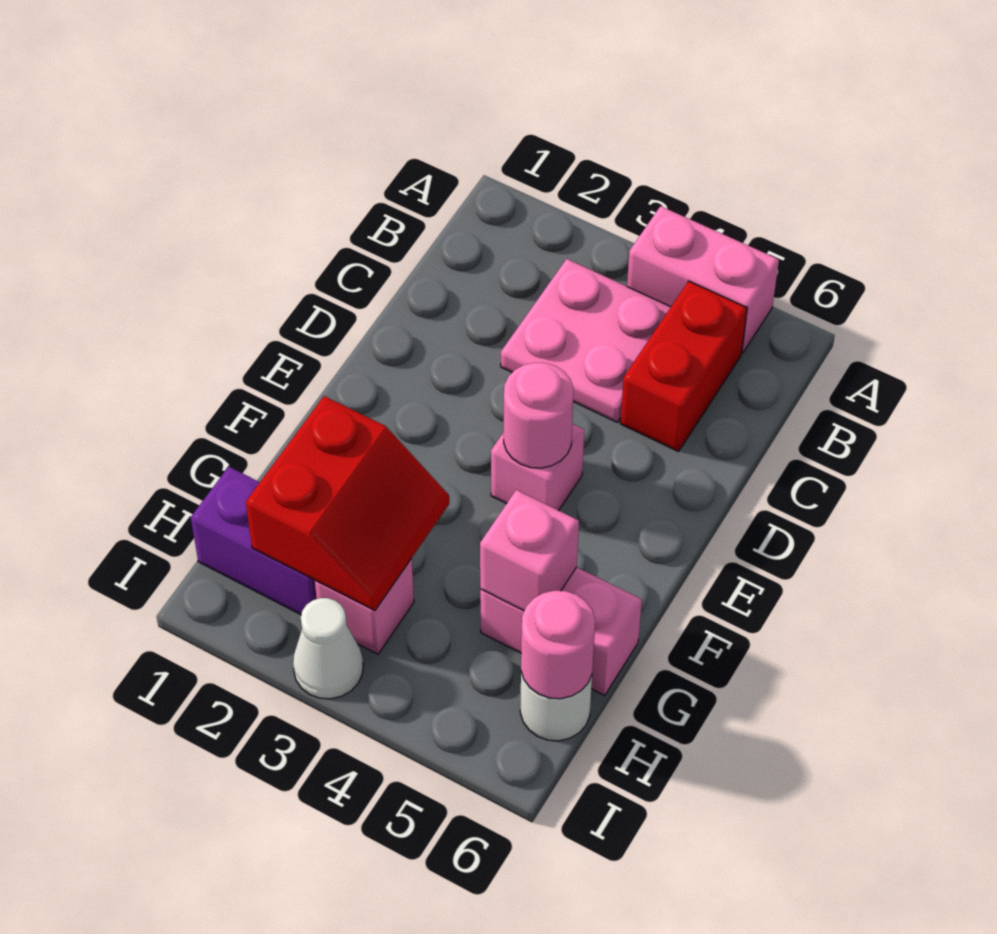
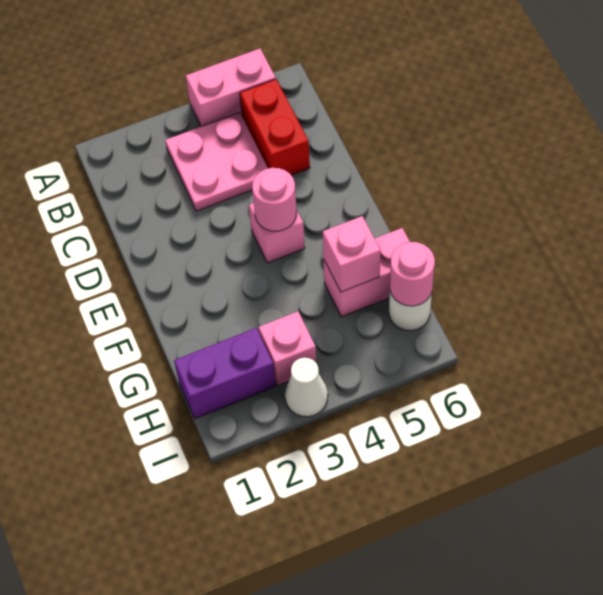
red slope G2:H3 level 2 top 2 -> none

